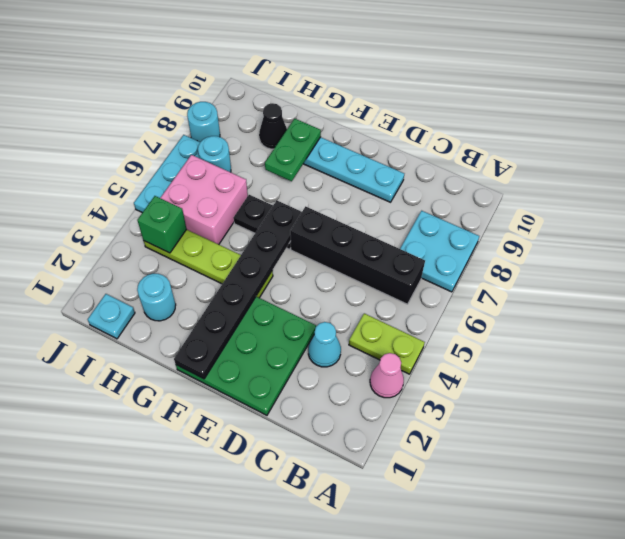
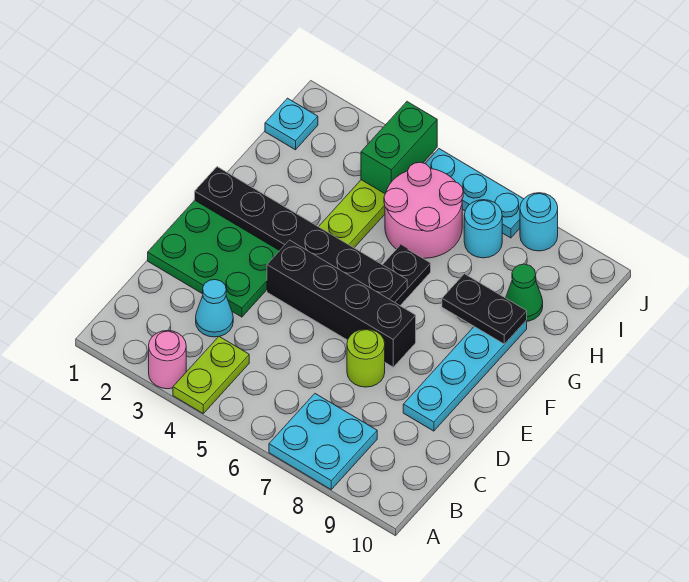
pink cone A3 level 1 -> pink round brick A3 level 1
black brick B6:E6 level 1 -> black brick E4:E7 level 1
none -> lime round brick D7 level 1
green plate G8:G9 level 2 -> black plate G8:G9 level 2
cyan round brick H2 level 1 -> none
pink brick H5:I6 level 1 -> pink round brick H5:I6 level 1
black cone H9 level 1 -> green cone H9 level 1
green brick I4 level 2 -> green brick I4:J4 level 2

